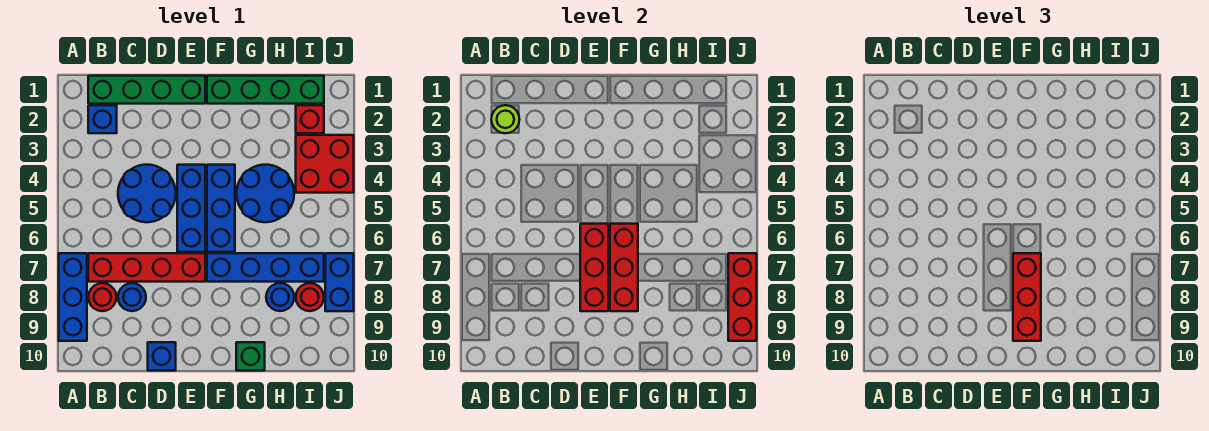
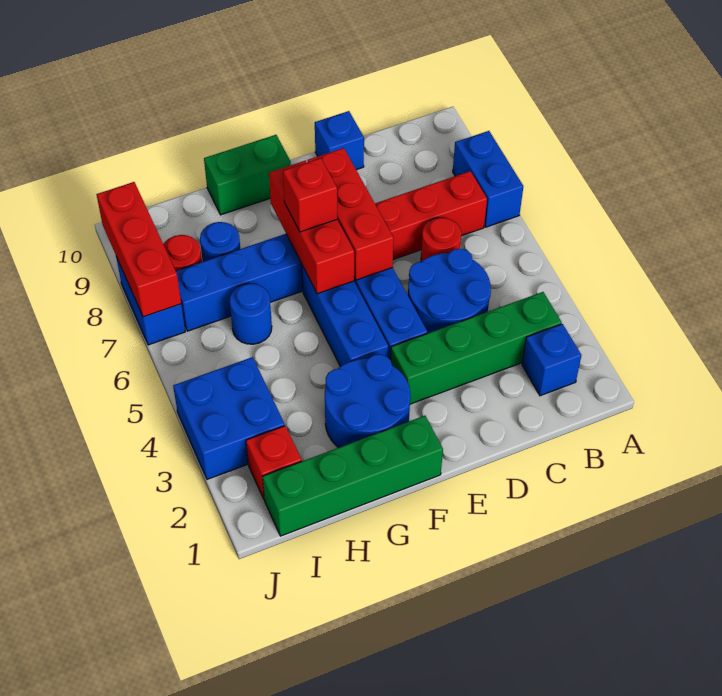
blue brick A7:A9 level 1 -> blue brick A7:A8 level 1
green brick B1:E1 level 1 -> green brick B3:E3 level 1
lime round brick B2 level 2 -> none
red round brick B8 level 1 -> red round brick C6 level 1
blue round brick C8 level 1 -> blue round brick H6 level 1
red brick F7:F9 level 3 -> red brick F7 level 3
blue round brick G4:H5 level 1 -> blue round brick F2:G3 level 1
green brick G10 level 1 -> green brick F10:G10 level 1
red brick I3:J4 level 1 -> blue brick I3:J4 level 1

